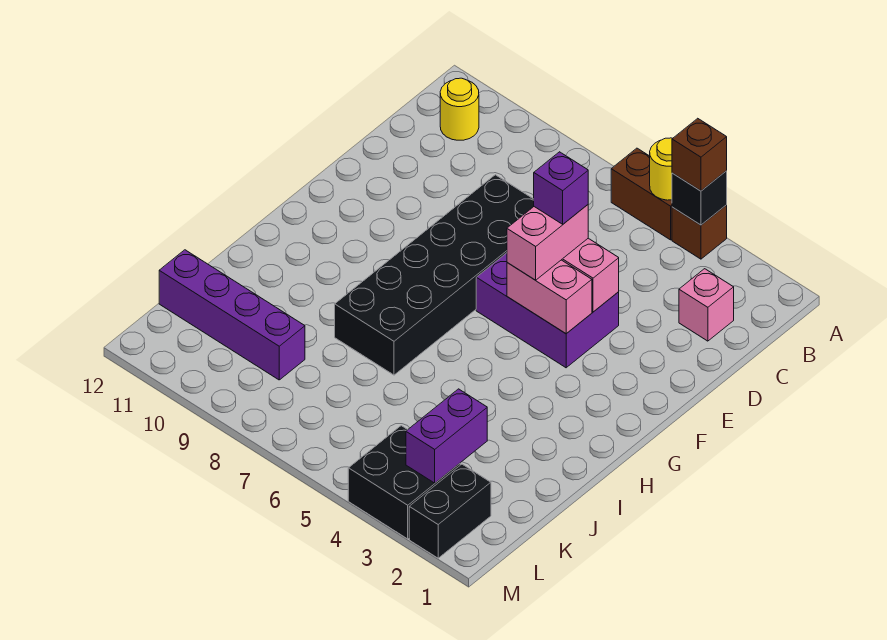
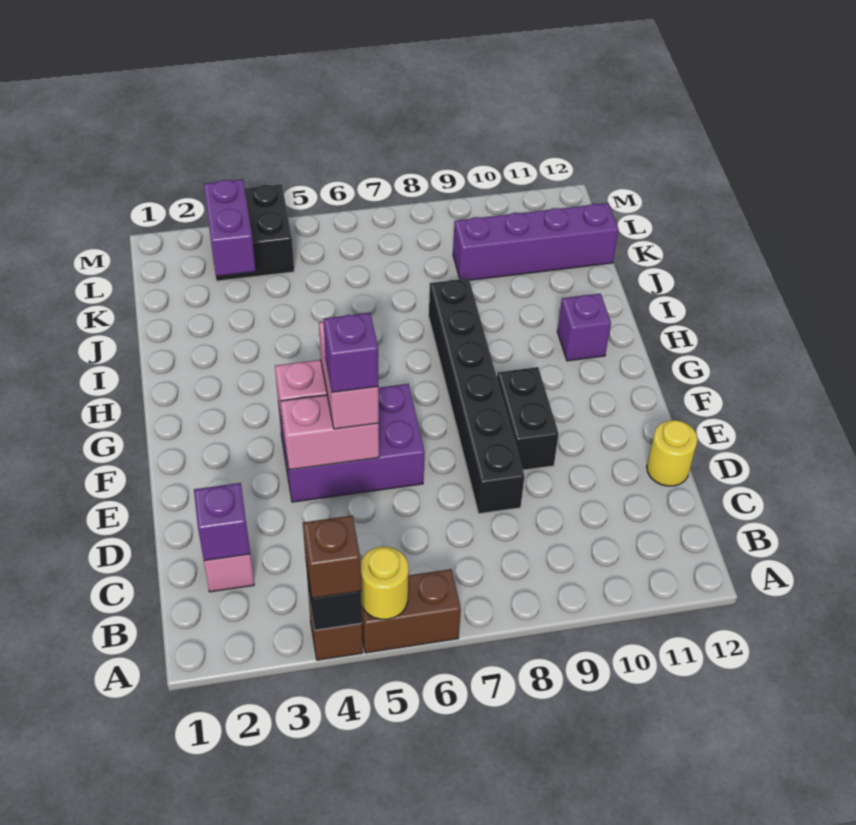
yellow round brick B11 level 1 -> yellow round brick D12 level 1
none -> purple brick C2 level 2
black brick D7:I8 level 1 -> black brick D8:I8 level 1
none -> purple brick H11 level 1
black brick L2:M2 level 1 -> black brick E9:F9 level 1

